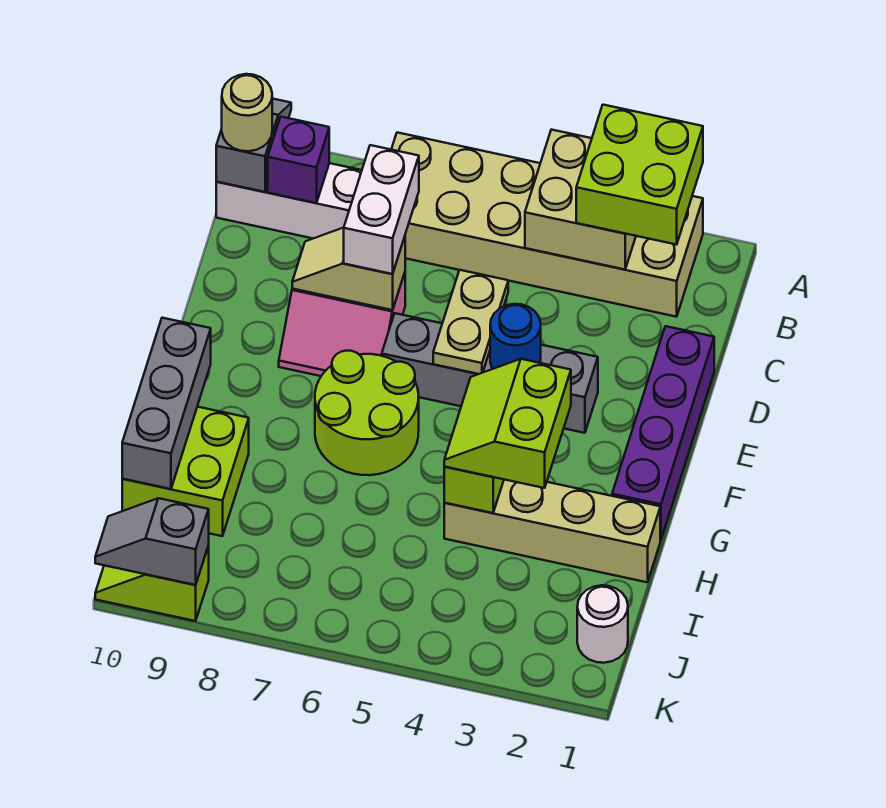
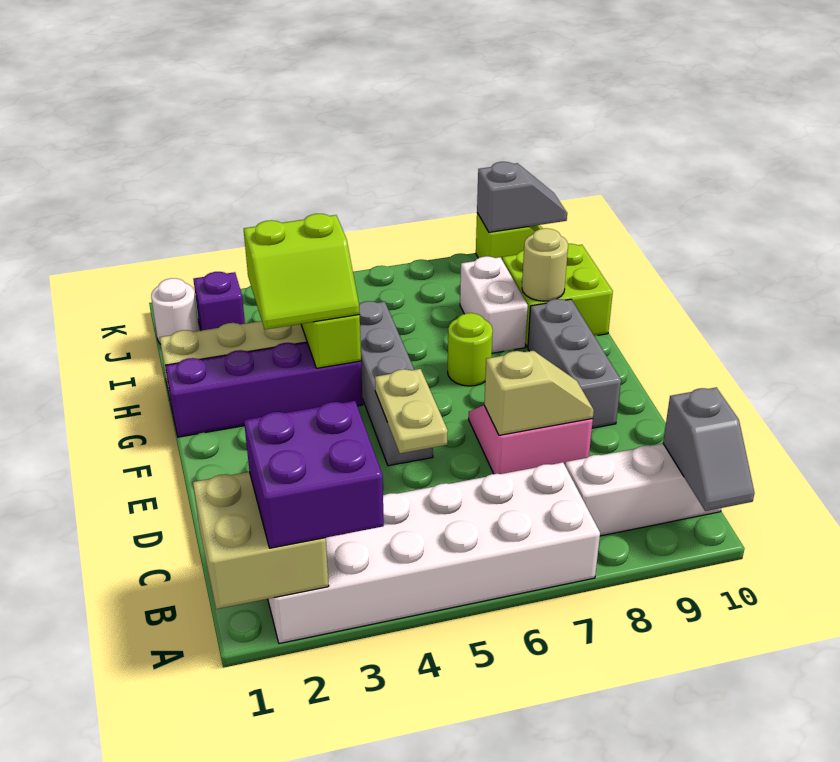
tan brick A2:B7 level 1 -> white brick A2:B7 level 1
lime brick A2:B3 level 3 -> purple brick A2:B3 level 3
tan brick A3:B4 level 2 -> tan brick A1:B2 level 2
purple brick B9 level 2 -> purple brick J2 level 1
tan round brick B10 level 3 -> tan round brick H9 level 2
white brick C7:D7 level 3 -> white brick H8:I8 level 1
purple brick D1:G1 level 1 -> purple brick G1:G4 level 1
grey brick E3:E6 level 1 -> grey brick E5:H5 level 1
blue round brick E4 level 2 -> none
lime round brick F6:G7 level 1 -> lime round brick G7 level 1
lime slope G3:H4 level 3 top 3 -> lime slope G3:H4 level 3 top H
grey brick G10:I10 level 2 -> grey brick E9:G9 level 1

